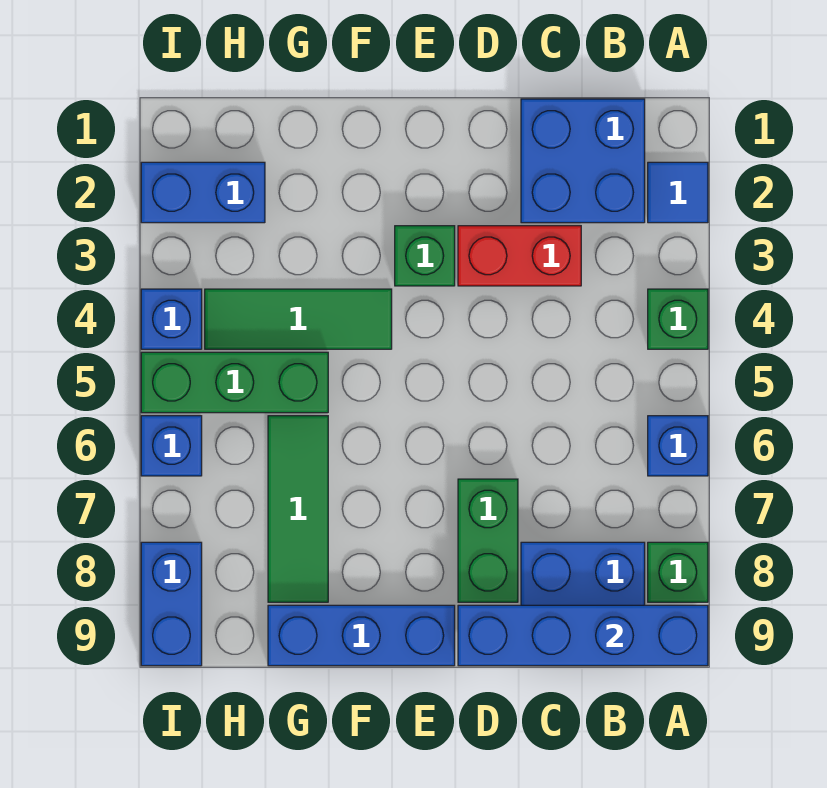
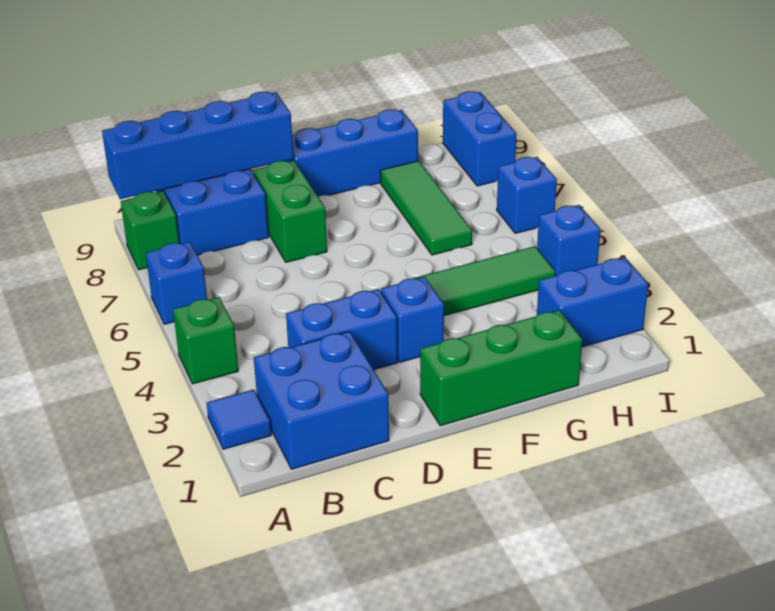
red brick C3:D3 level 1 -> blue brick C3:D3 level 1
green brick E3 level 1 -> blue brick E3 level 1
green brick G5:I5 level 1 -> green brick E1:G1 level 1

